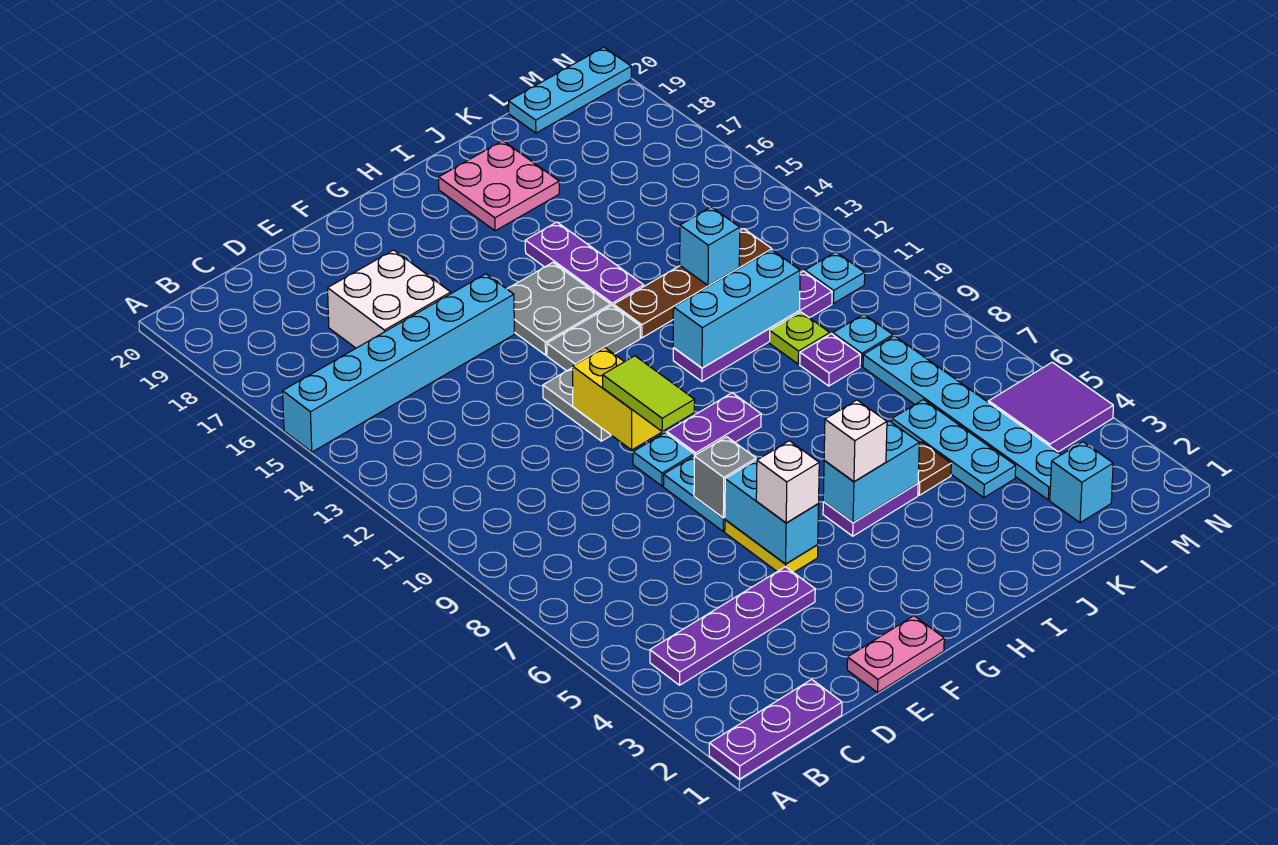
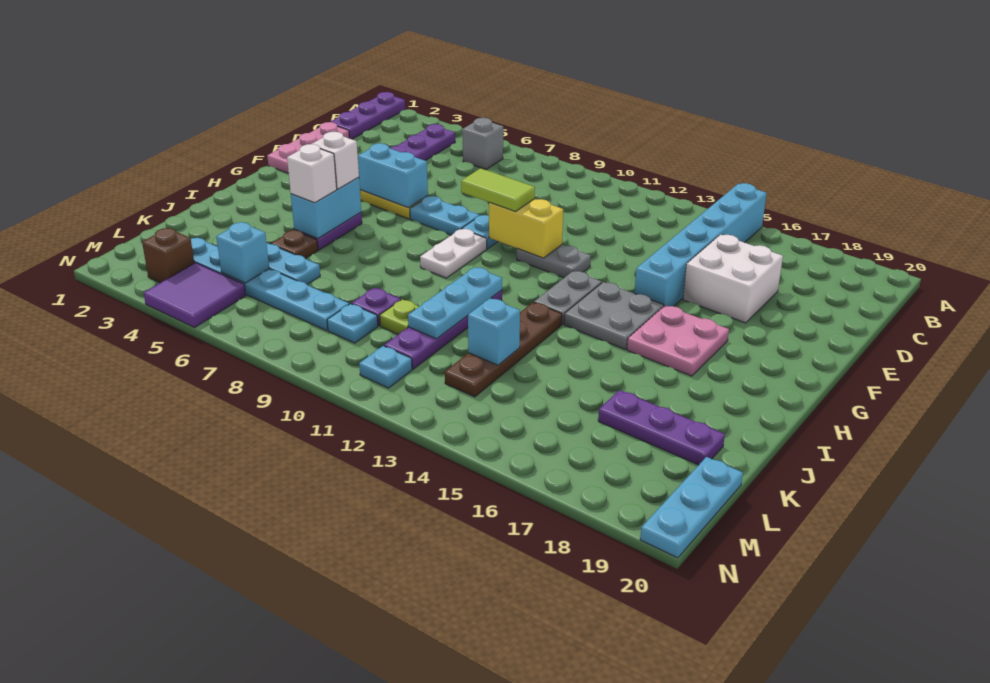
pink plate E1:F1 level 1 -> pink plate D1:F1 level 1
white brick F5 level 3 -> white brick I5 level 3
grey brick F7 level 2 -> grey brick B6 level 1
purple plate G9:H9 level 1 -> white plate G9:H9 level 1
cyan brick I11:K11 level 2 -> cyan plate I11:K11 level 2
purple plate I14:I16 level 1 -> purple plate K17:K19 level 1
pink plate I18:J19 level 1 -> pink plate G16:H17 level 1
cyan brick L2 level 1 -> cyan brick L5 level 2
none -> brown brick M3 level 1

